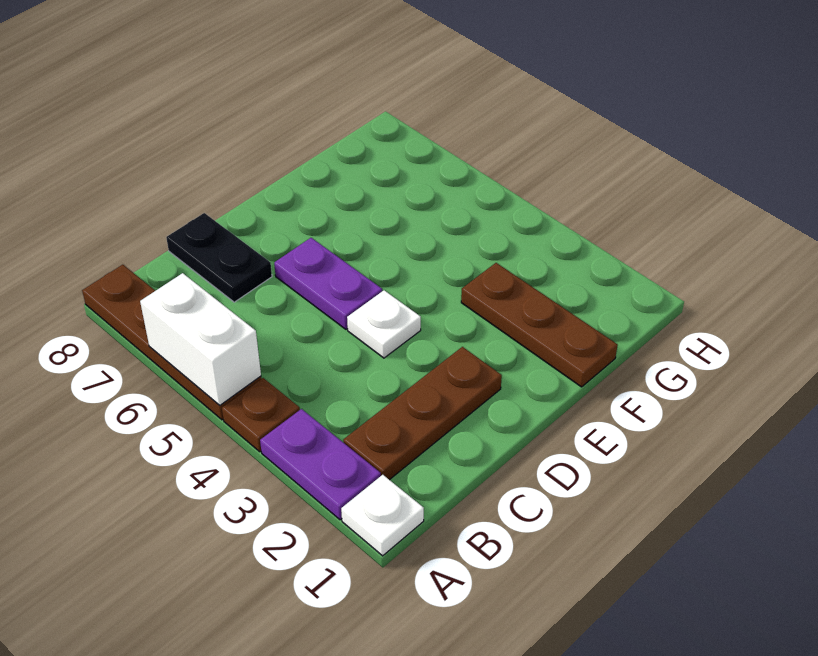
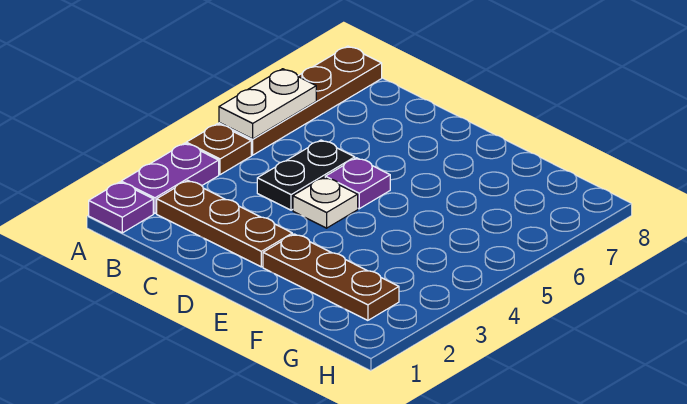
white plate A1 level 1 -> purple plate A1 level 1
white brick A5:A6 level 2 -> white plate A5:A6 level 2
black plate C7:C8 level 1 -> black plate C4:C5 level 1
purple plate D5:D6 level 1 -> purple plate D5 level 1
brown plate F1:F3 level 1 -> brown plate E2:G2 level 1

